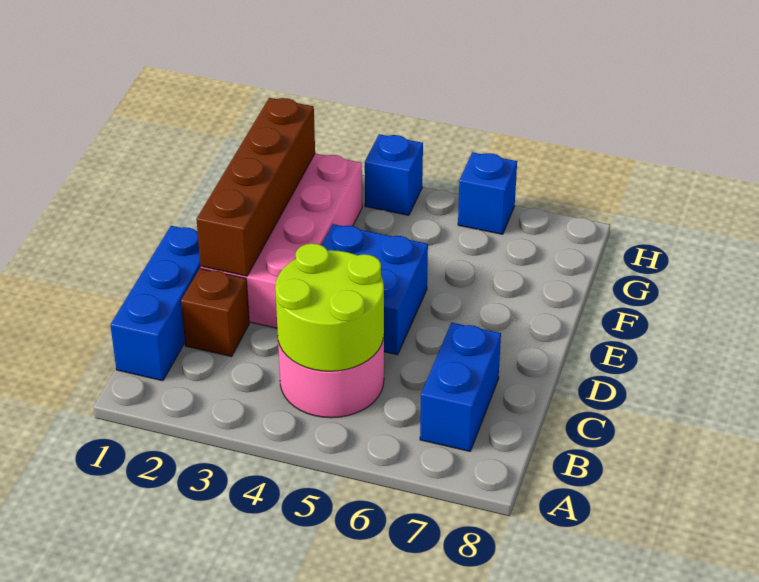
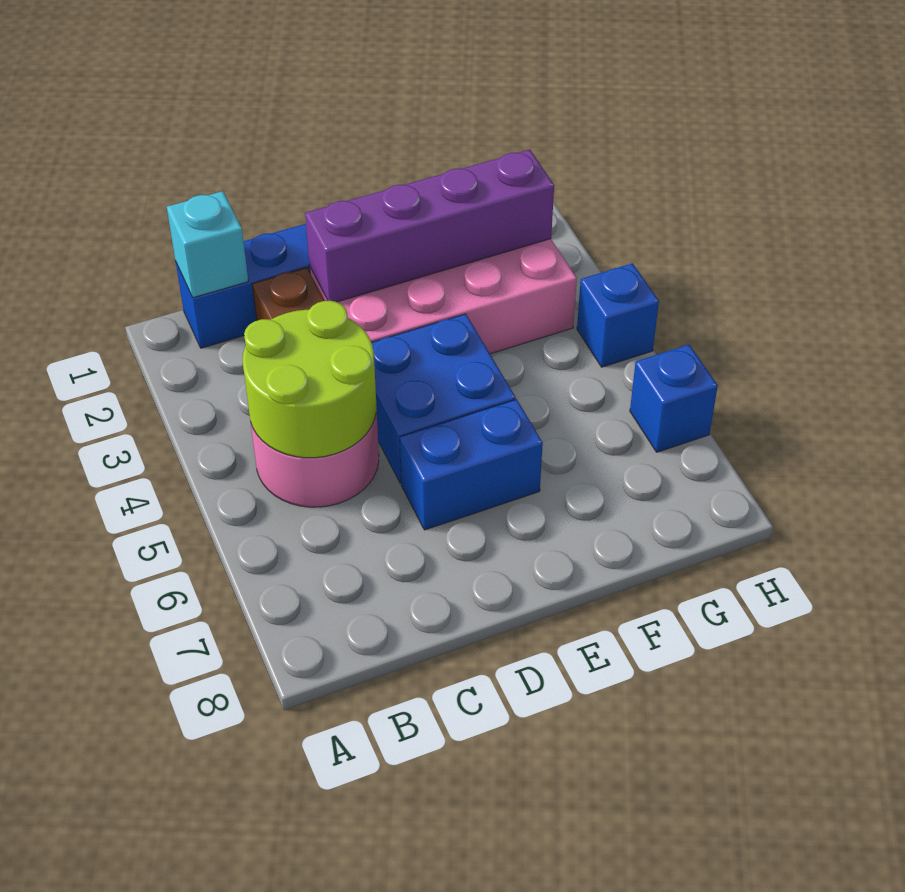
none -> cyan brick B1 level 2
blue brick B7:C7 level 1 -> blue brick D6:E6 level 1
brown brick D2:G2 level 2 -> purple brick D2:G2 level 2

